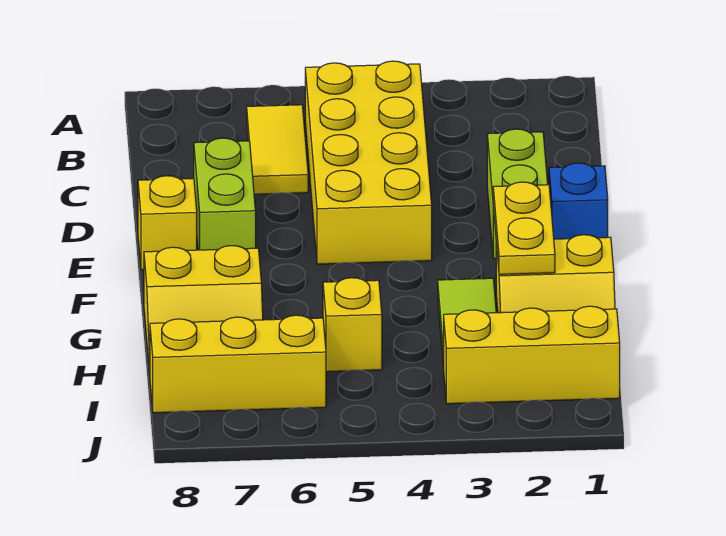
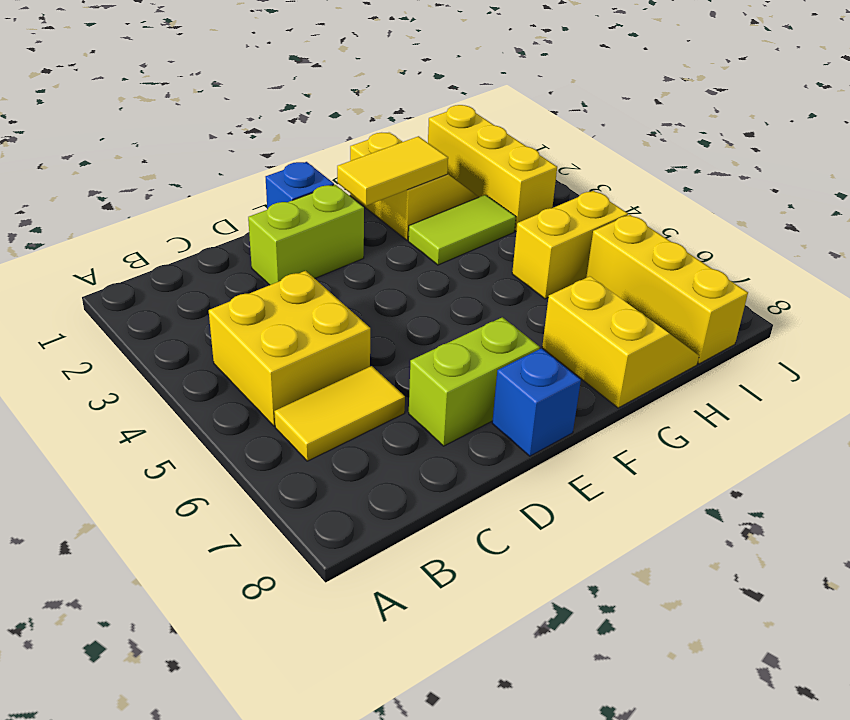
yellow brick B4:E5 level 1 -> yellow brick B4:C5 level 1
yellow brick E8 level 1 -> blue brick E8 level 1
yellow plate F2:G2 level 2 -> yellow tile F2:G2 level 2
yellow brick H5 level 1 -> yellow brick H5:I5 level 1

